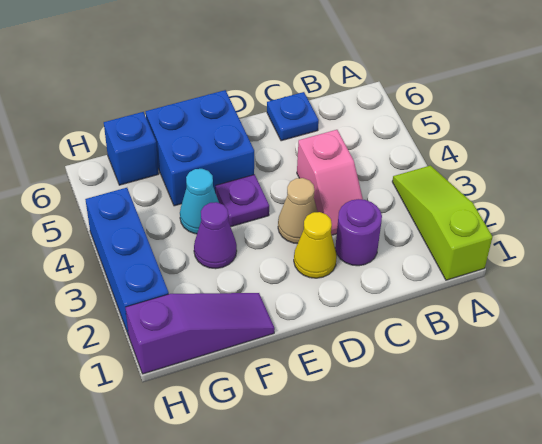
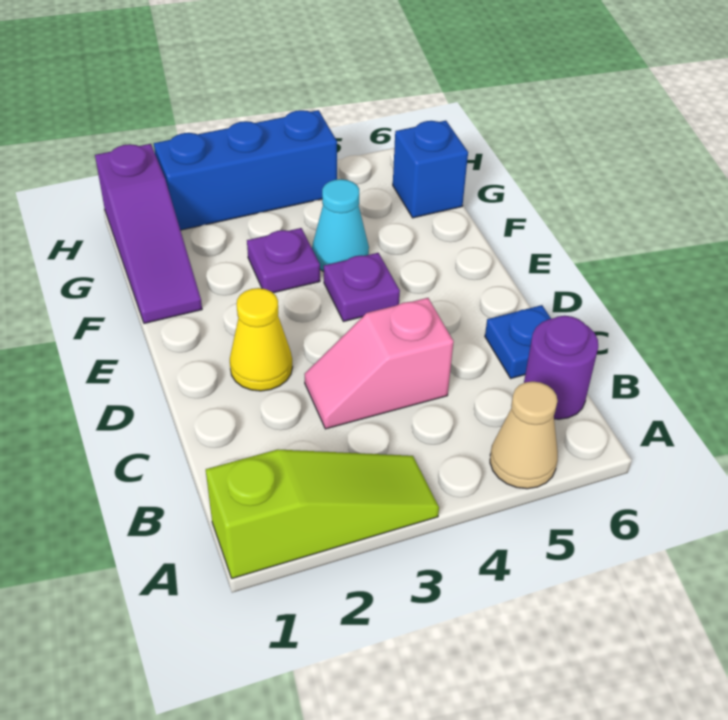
purple round brick C2 level 1 -> purple round brick B6 level 1
tan cone D3 level 1 -> tan cone A5 level 1
blue brick E5:F6 level 1 -> none
purple cone F3 level 1 -> purple plate F3 level 1

